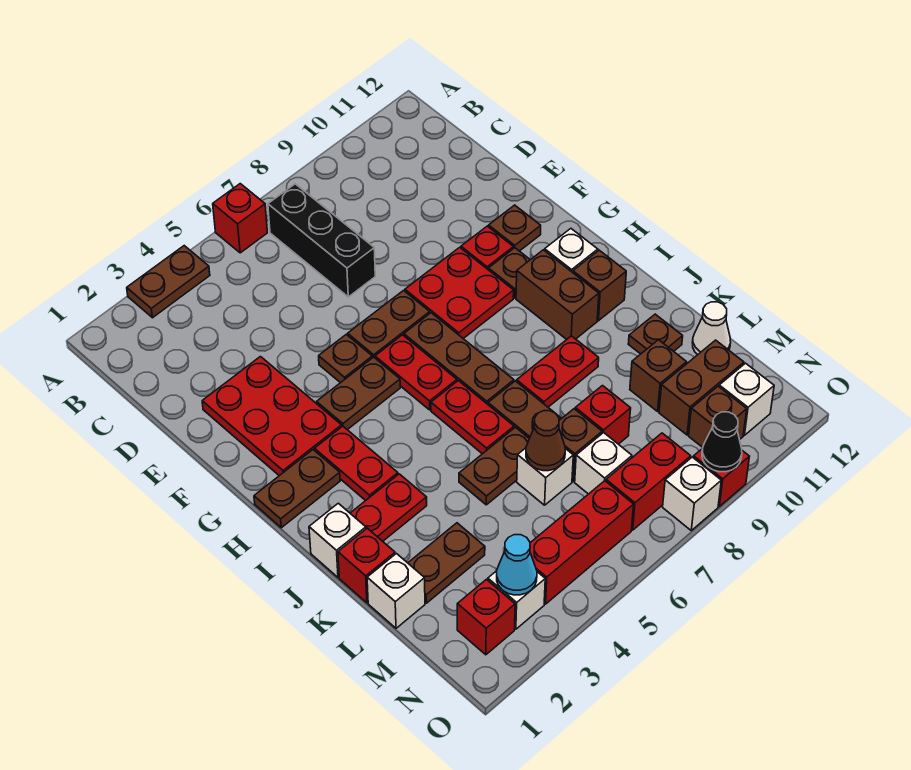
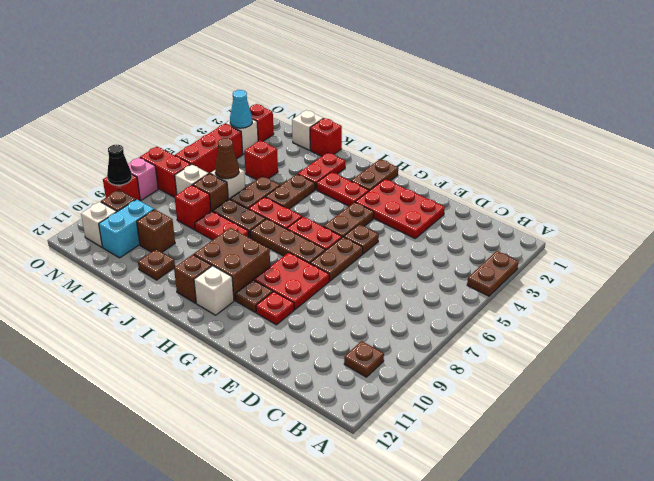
red brick A6 level 1 -> red brick L4 level 1
black brick B7:D7 level 1 -> none
brown plate F11 level 1 -> brown plate B10 level 1
brown brick H10:I10 level 1 -> brown brick H9:I10 level 1
white brick J1 level 1 -> none
red plate J8:J9 level 1 -> red plate J8:K8 level 1
brown plate L2:L3 level 1 -> brown plate J4:J5 level 1
white cone L12 level 1 -> none
brown brick M10:M11 level 1 -> cyan brick M10:M11 level 1
red brick N7:N8 level 1 -> red brick N7:O7 level 1
white brick O8 level 1 -> pink brick O8 level 1

